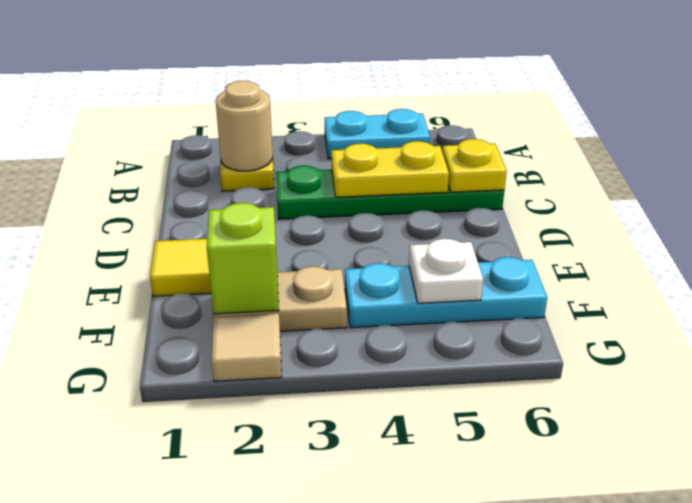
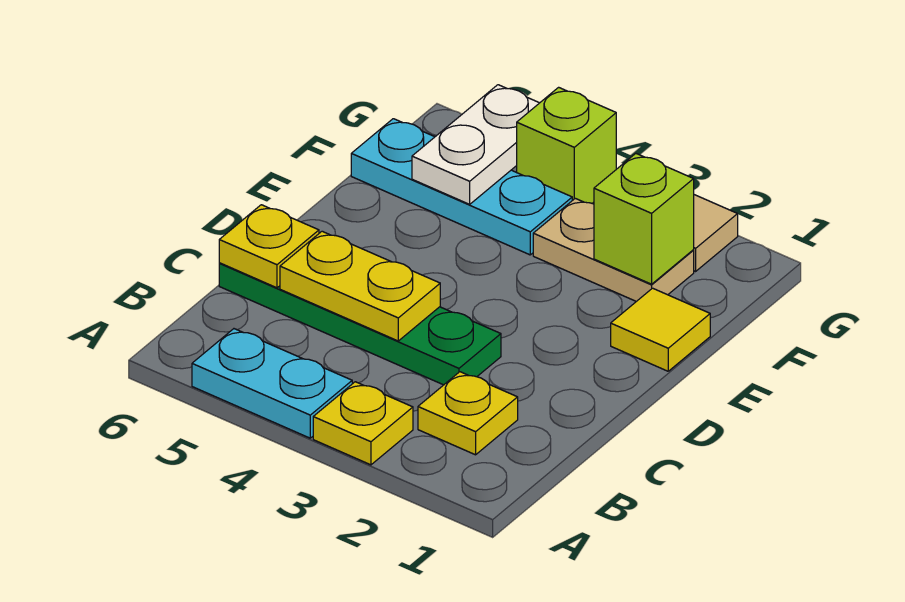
none -> yellow plate A3 level 1
tan round brick B2 level 2 -> none
white plate F5 level 2 -> white plate F5:G5 level 2
none -> lime brick G4 level 1

